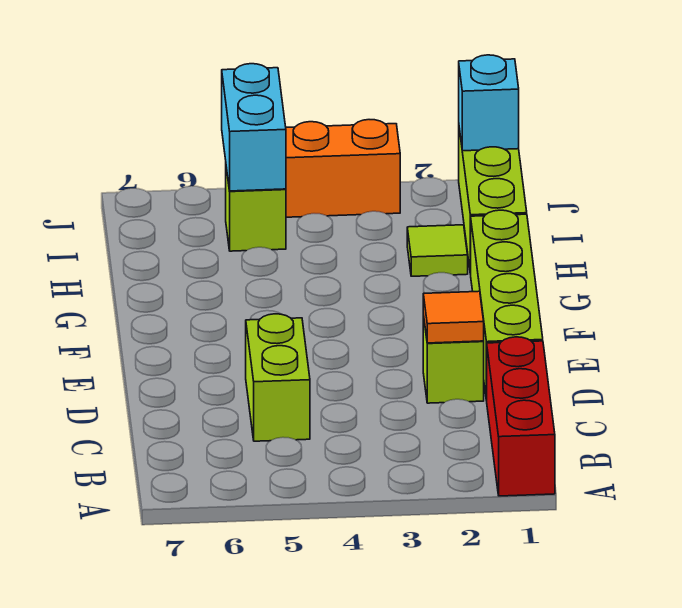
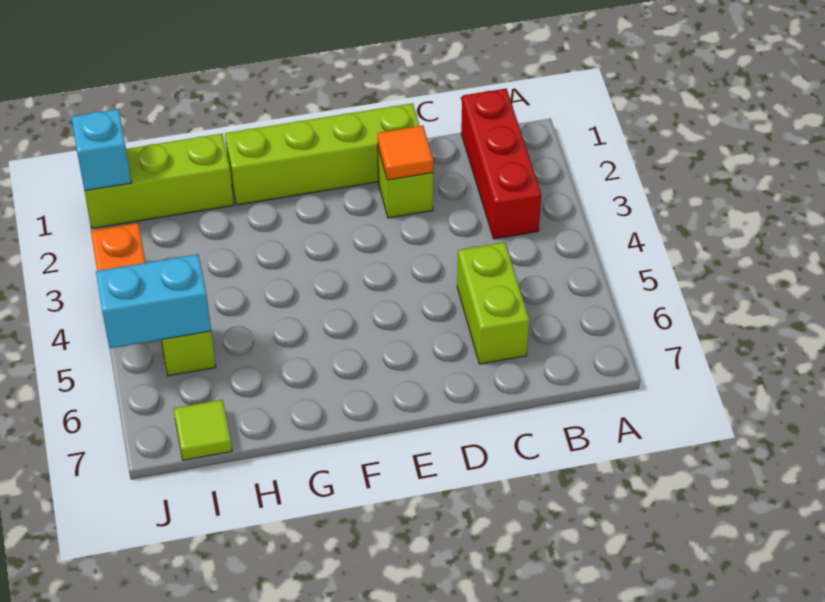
red brick A1:C1 level 1 -> red brick B1:B3 level 1
lime brick C5:D5 level 1 -> lime brick C5:C6 level 1
lime tile H2 level 1 -> lime tile I7 level 1

